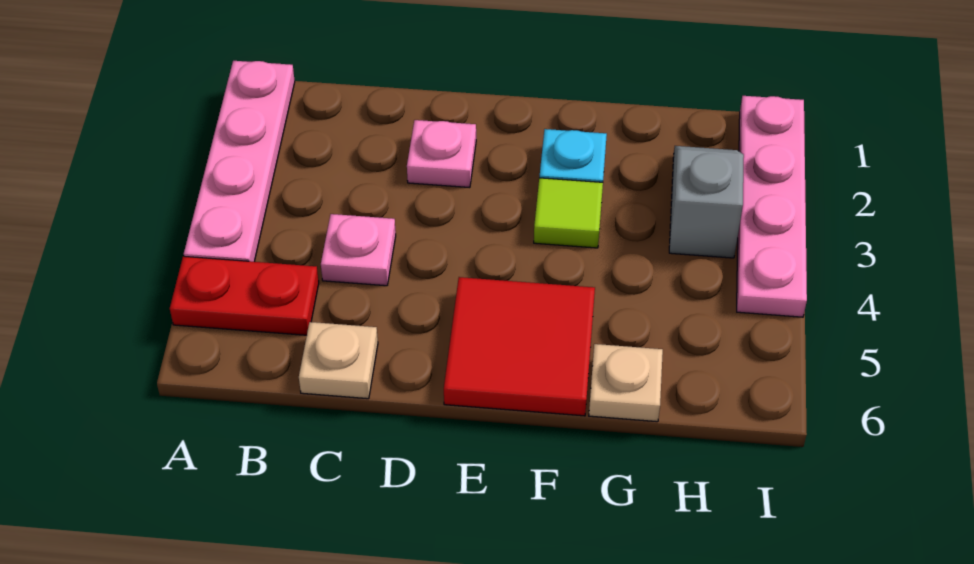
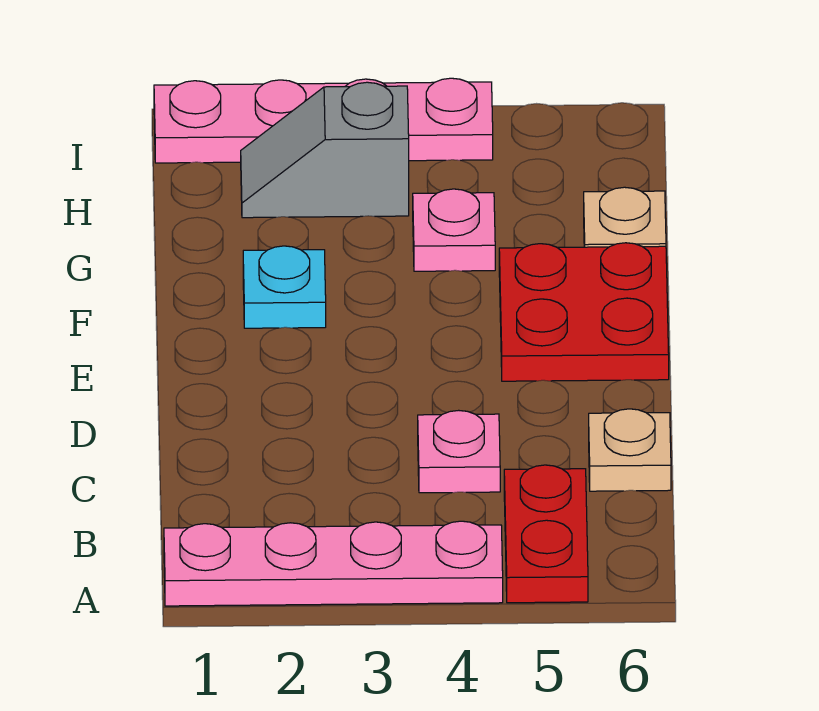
pink plate D2 level 1 -> pink plate G4 level 1
red tile E5:F6 level 1 -> red plate E5:F6 level 1
lime tile F3 level 1 -> none

